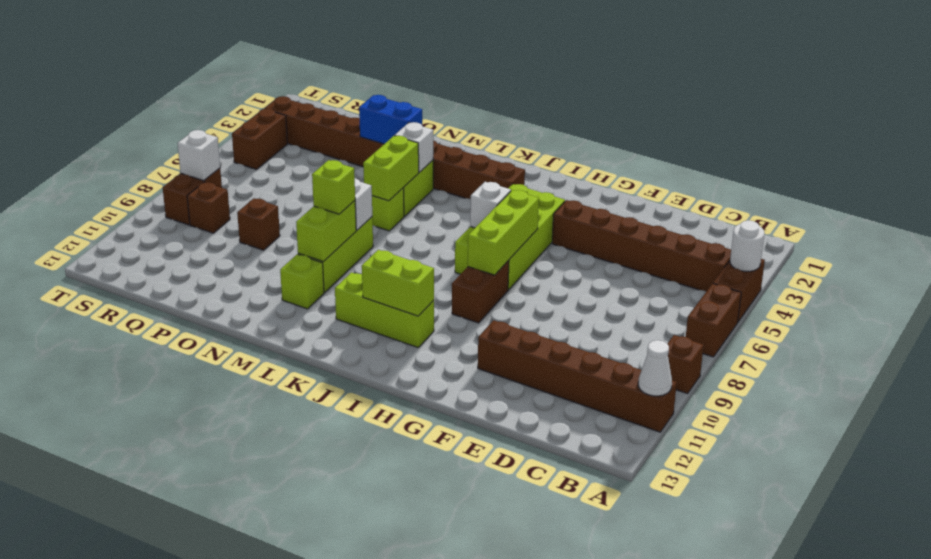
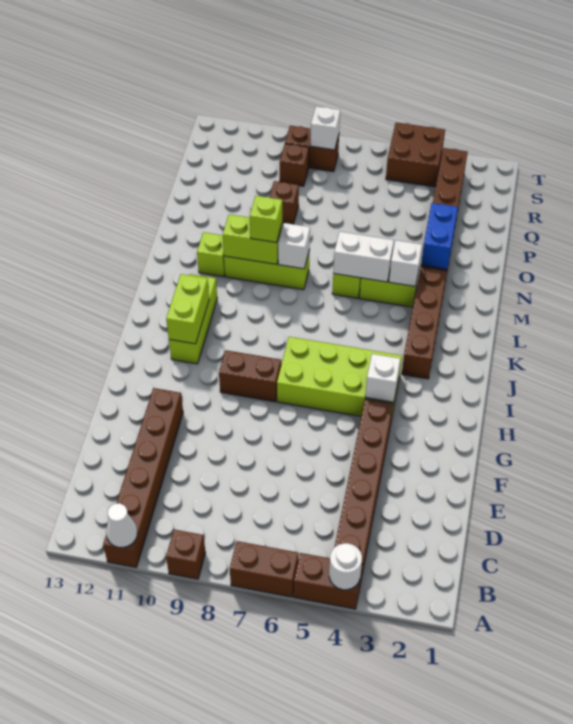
lime brick H6:H8 level 2 -> none
white brick I6 level 2 -> white brick H4 level 2
lime brick M5:M6 level 2 -> white brick M5:M6 level 2
brown brick S4:S5 level 1 -> brown brick S4:T5 level 1

